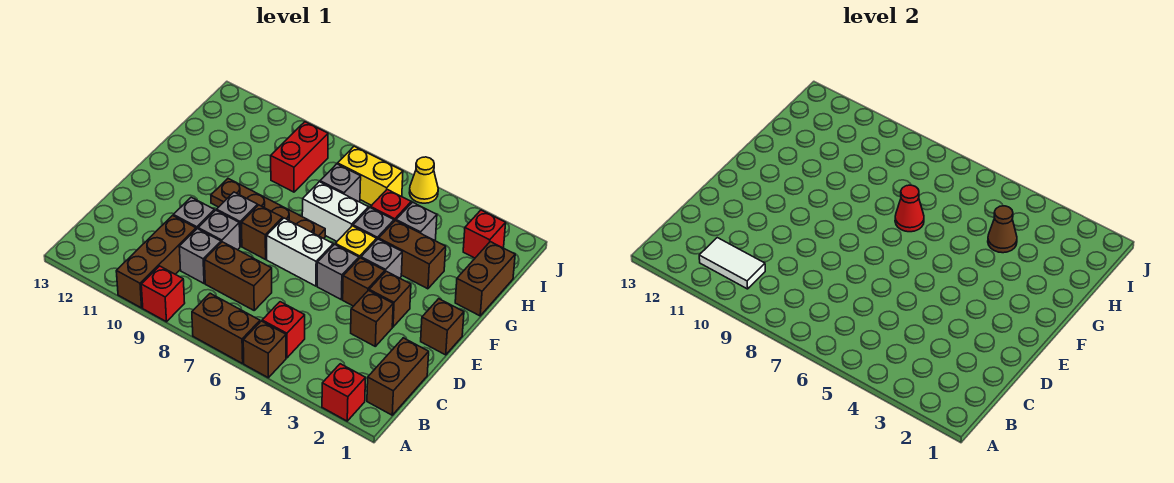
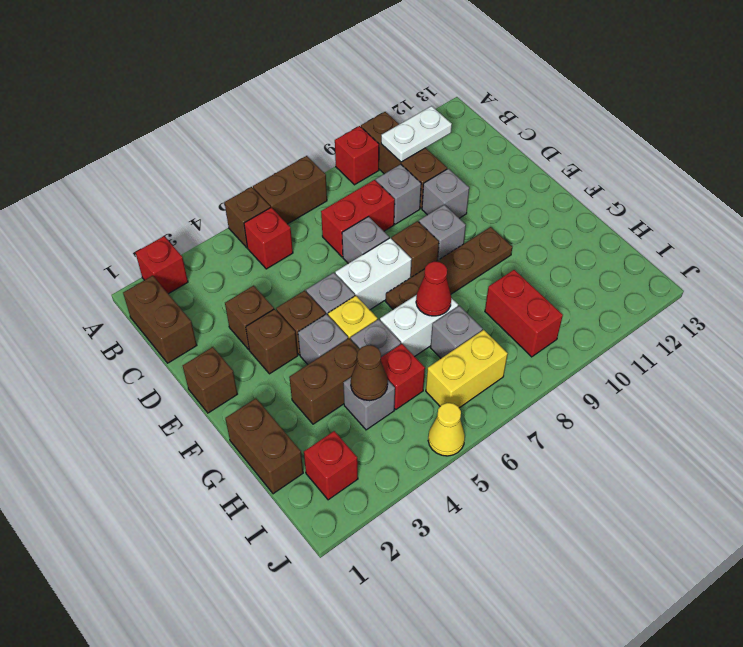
white tile B10:B11 level 2 -> white plate B10:B11 level 2
brown brick C7:C8 level 1 -> red brick C7:C8 level 1
grey brick D9 level 1 -> grey brick D7 level 1

